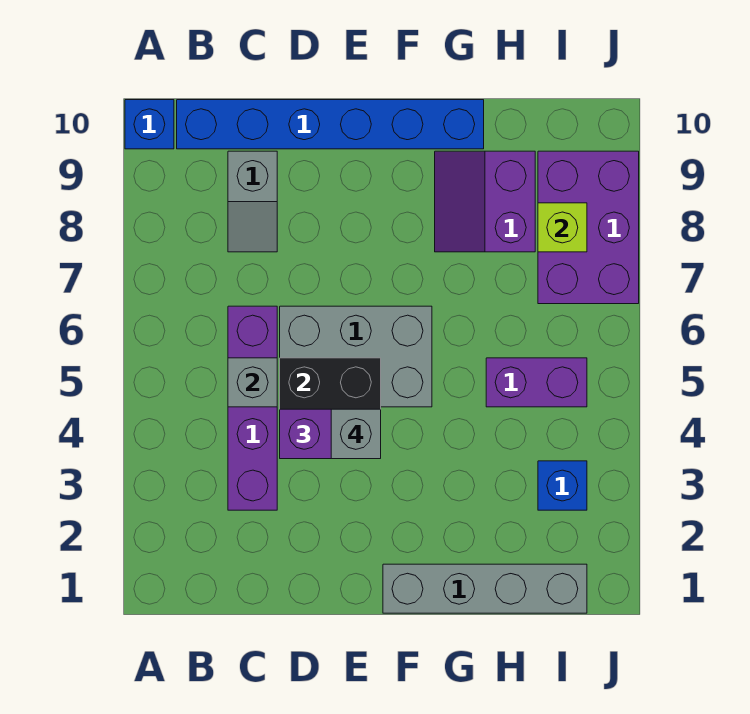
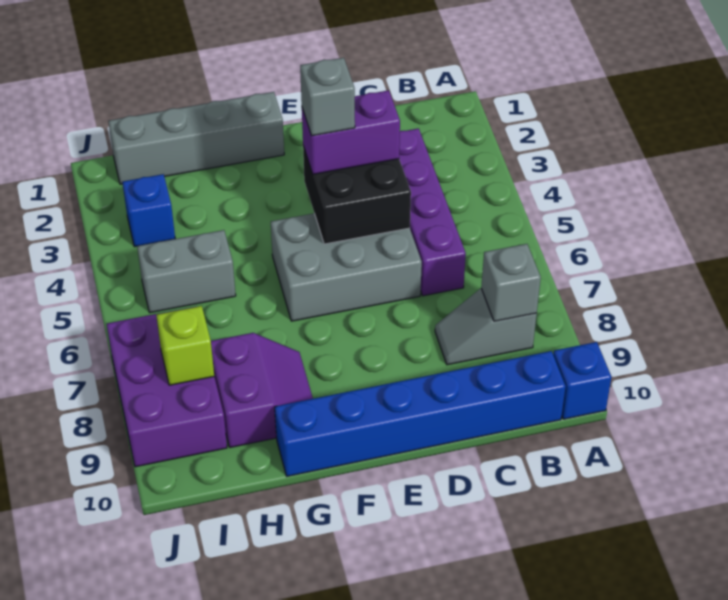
grey brick C5 level 2 -> grey brick B8 level 2
grey slope C8:C9 level 1 top 9 -> grey slope B8:C8 level 1 top B
purple brick H5:I5 level 1 -> grey brick H5:I5 level 1

